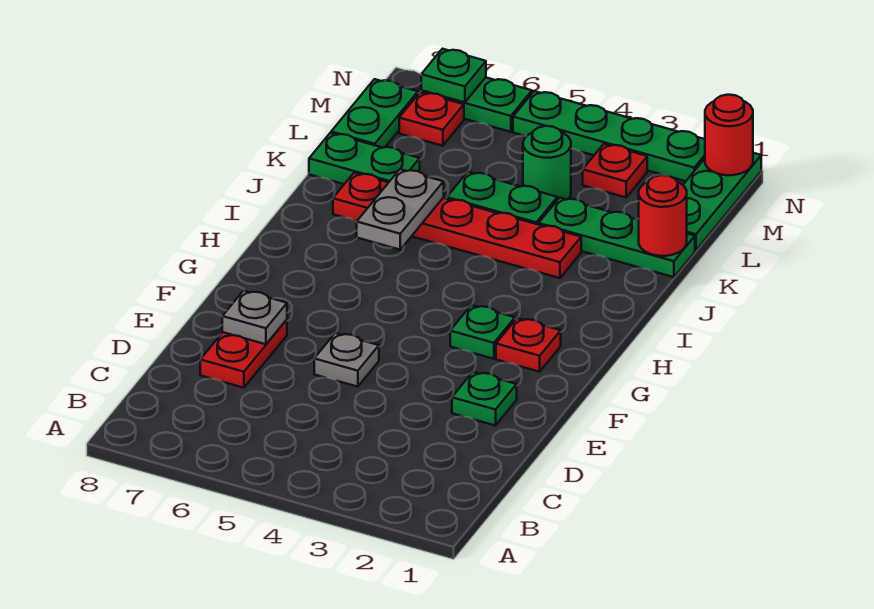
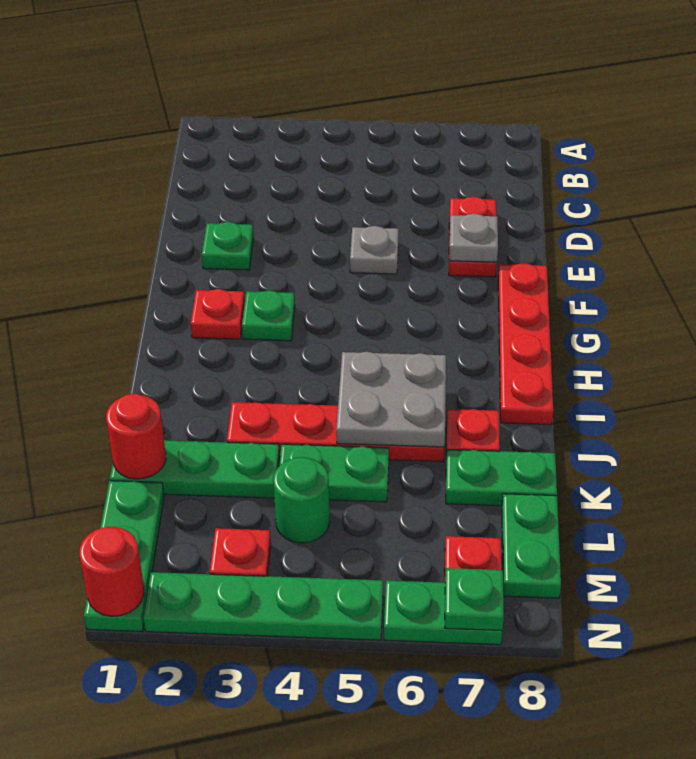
none -> red plate F8:I8 level 1
grey plate I6:J6 level 2 -> grey plate I5:J6 level 2

